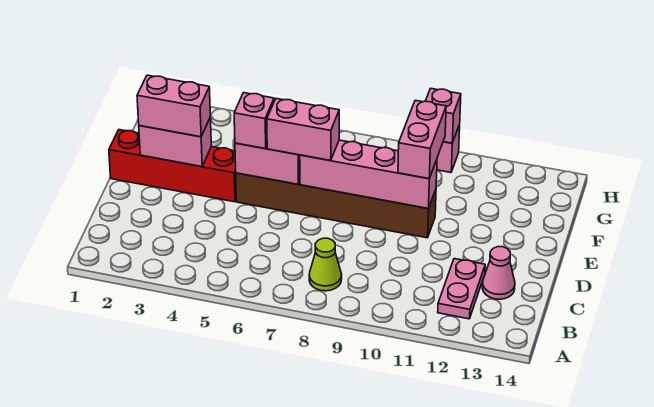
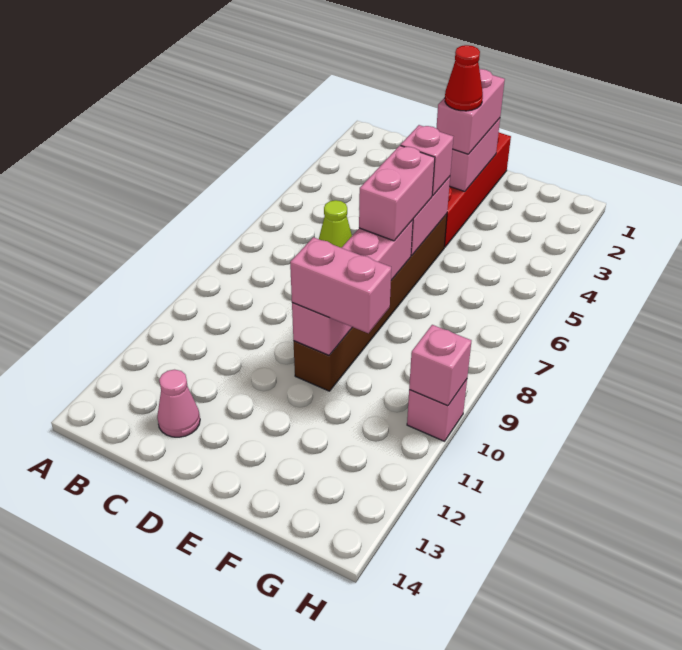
lime cone B8 level 1 -> lime cone C6 level 1
pink plate B12:C12 level 1 -> none
none -> red cone E3 level 4

